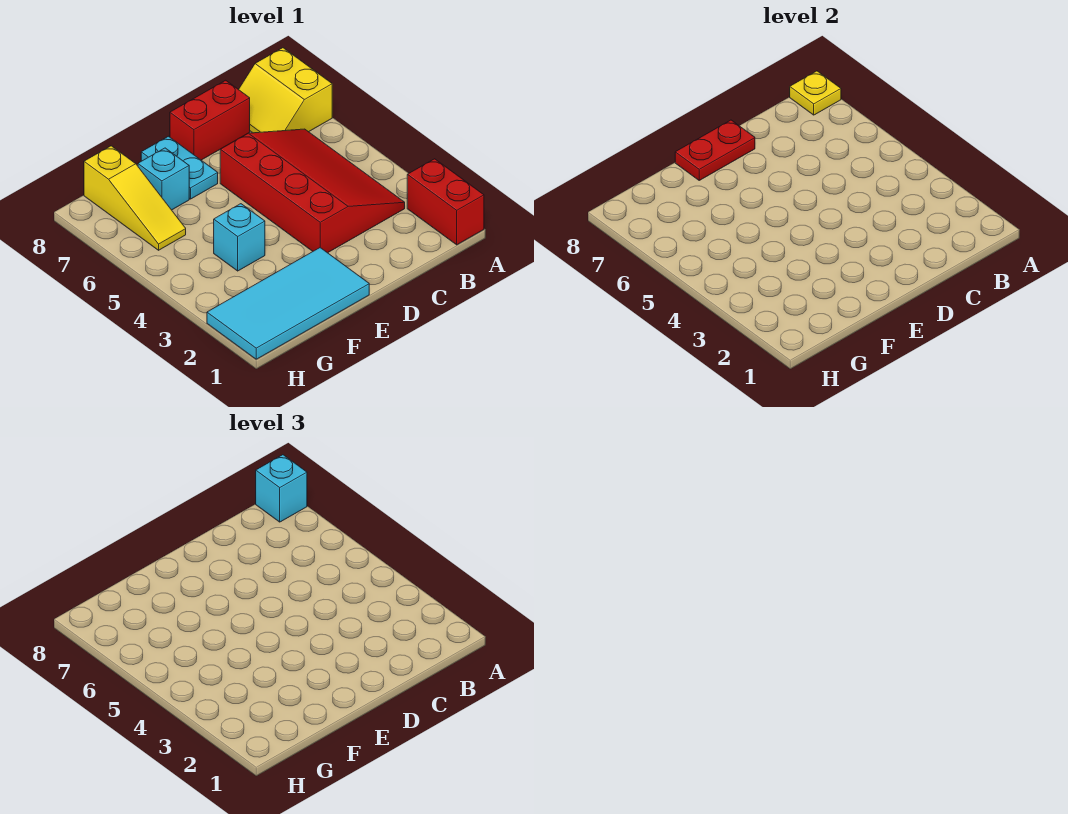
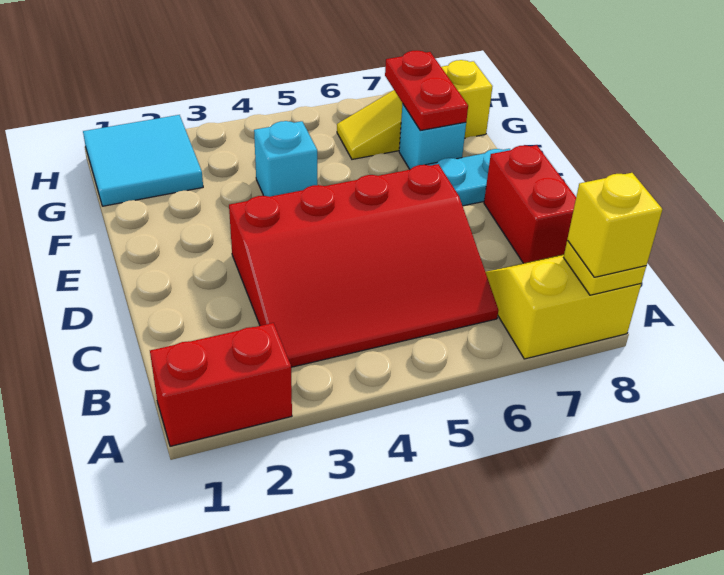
cyan brick A8 level 3 -> yellow brick A8 level 3
red plate D8:E8 level 2 -> red plate F7:G7 level 2
cyan tile E1:H2 level 1 -> cyan tile G1:H2 level 1

